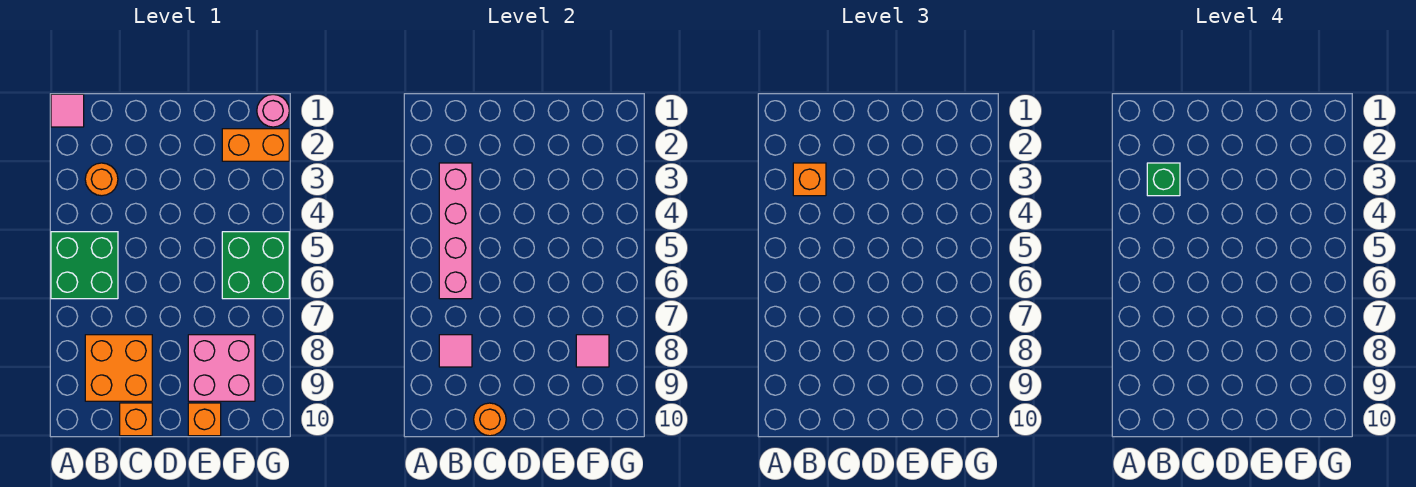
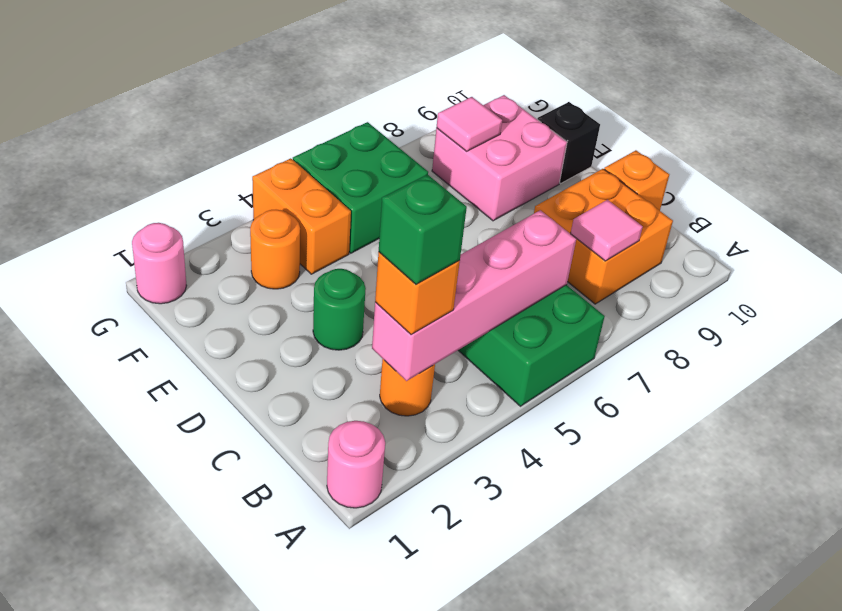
pink tile A1 level 1 -> pink round brick A1 level 1
orange round brick C10 level 2 -> orange round brick F3 level 1
none -> green round brick D3 level 1
orange brick E10 level 1 -> black brick E10 level 1
orange brick F2:G2 level 1 -> orange brick F4:G4 level 1

